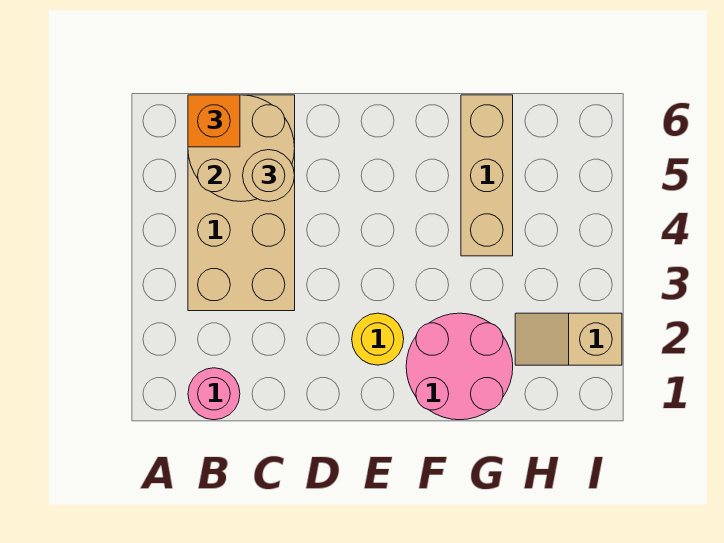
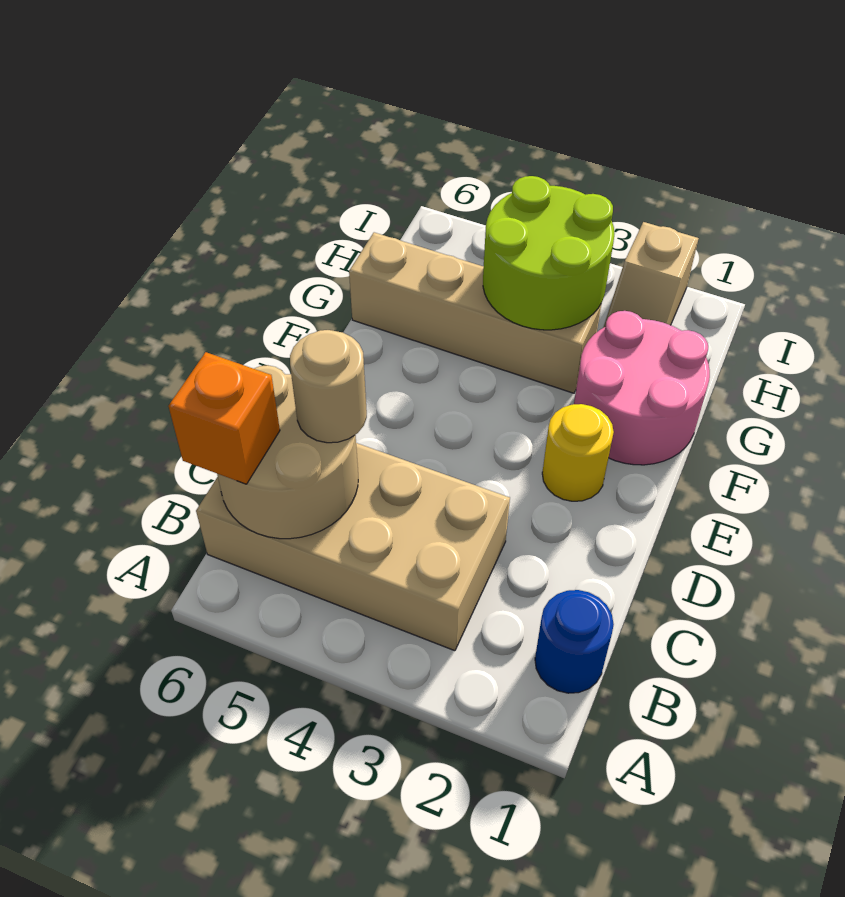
pink round brick B1 level 1 -> blue round brick B1 level 1
none -> lime round brick G3:H4 level 2
tan brick G4:G6 level 1 -> tan brick G3:G6 level 1

